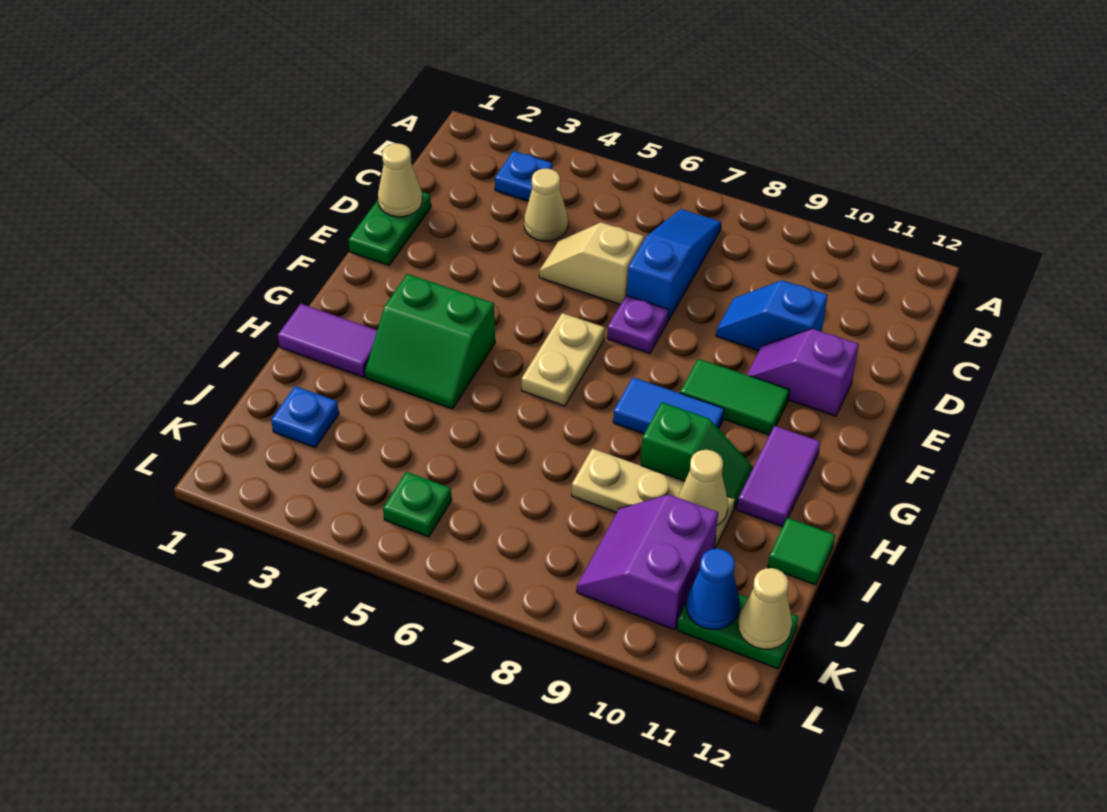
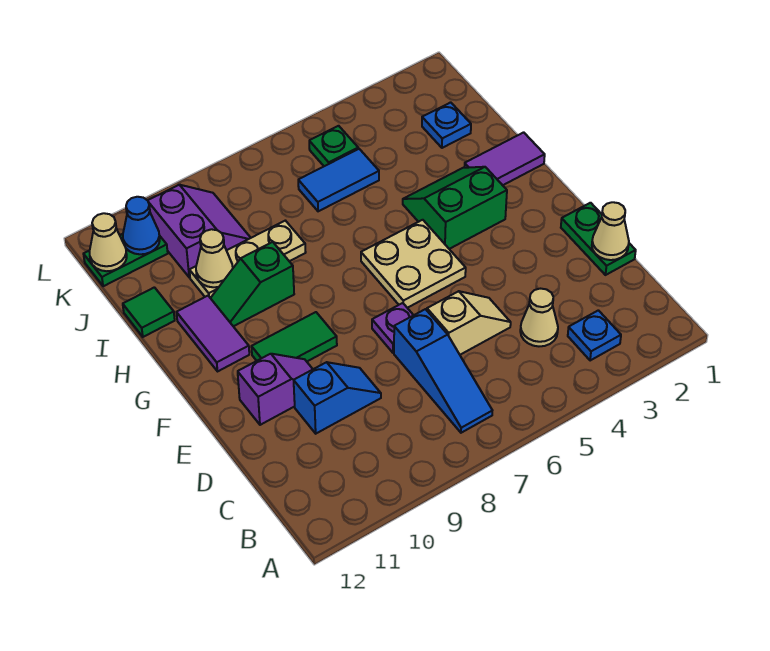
tan plate F6:G6 level 1 -> tan plate F5:G6 level 1
blue tile G8:G9 level 1 -> blue tile J5:J6 level 1

